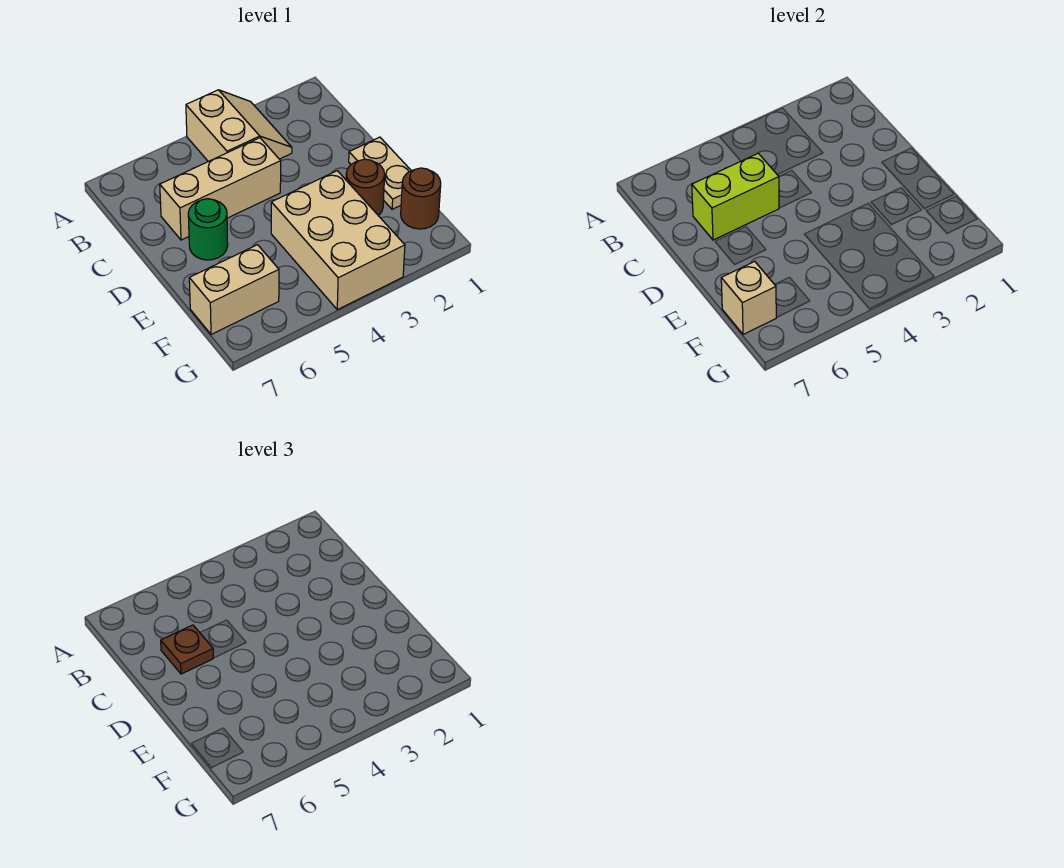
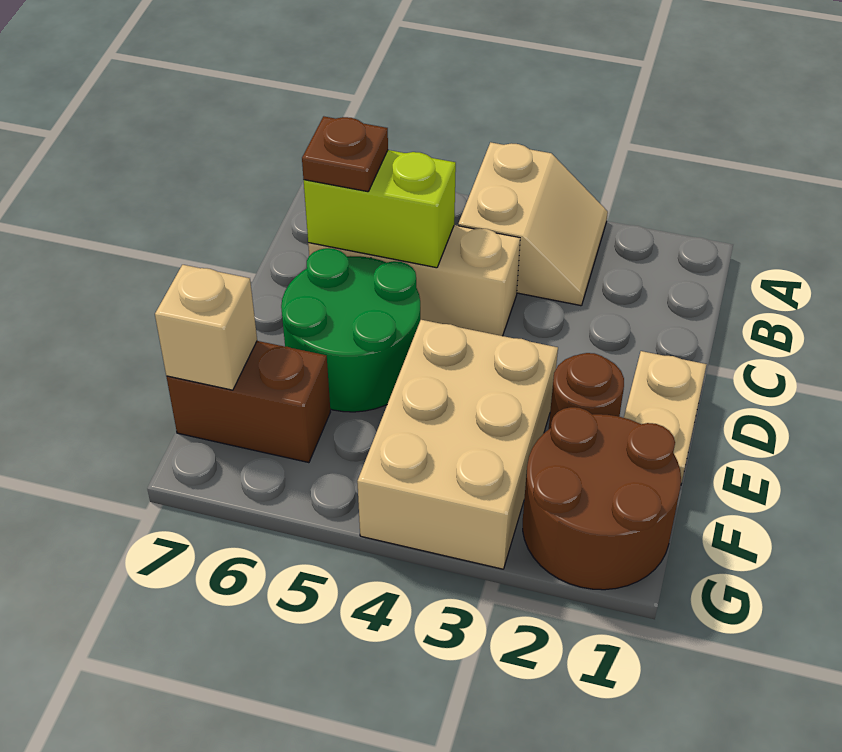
green round brick D6 level 1 -> green round brick D5:E6 level 1
brown round brick F1 level 1 -> brown round brick F1:G2 level 1
tan brick F6:F7 level 1 -> brown brick F6:F7 level 1

